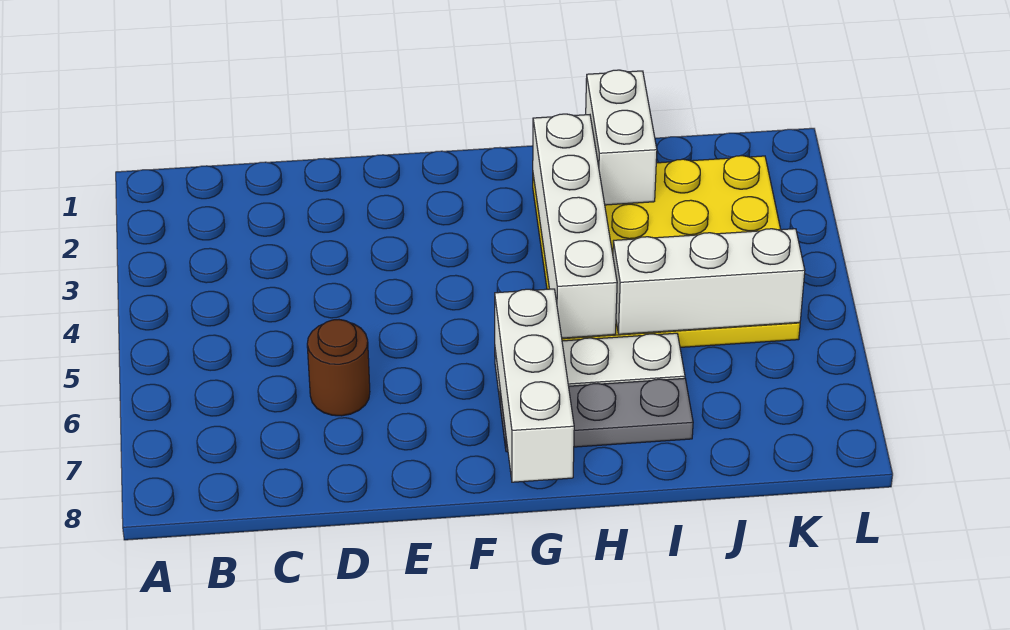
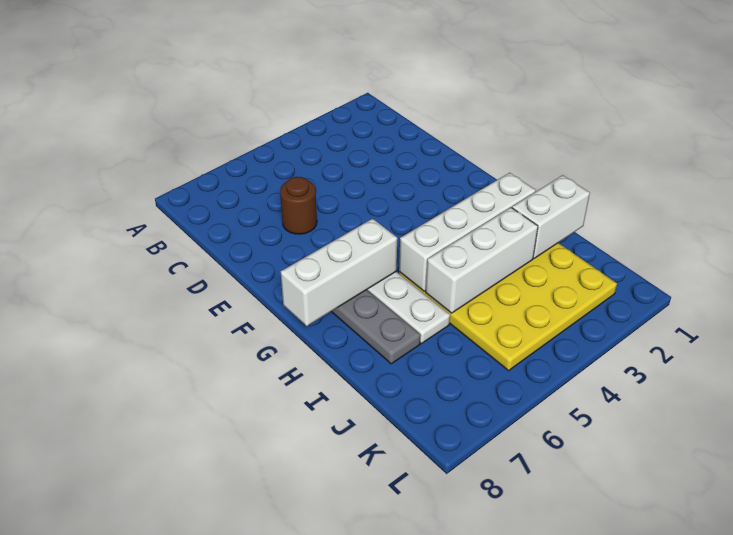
white brick I5:K5 level 2 -> white brick I3:I5 level 2

